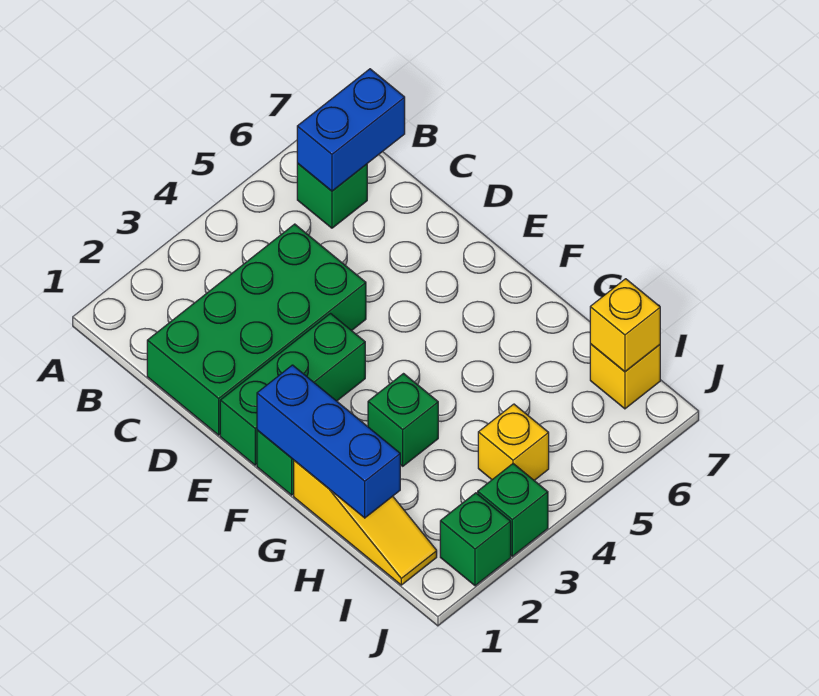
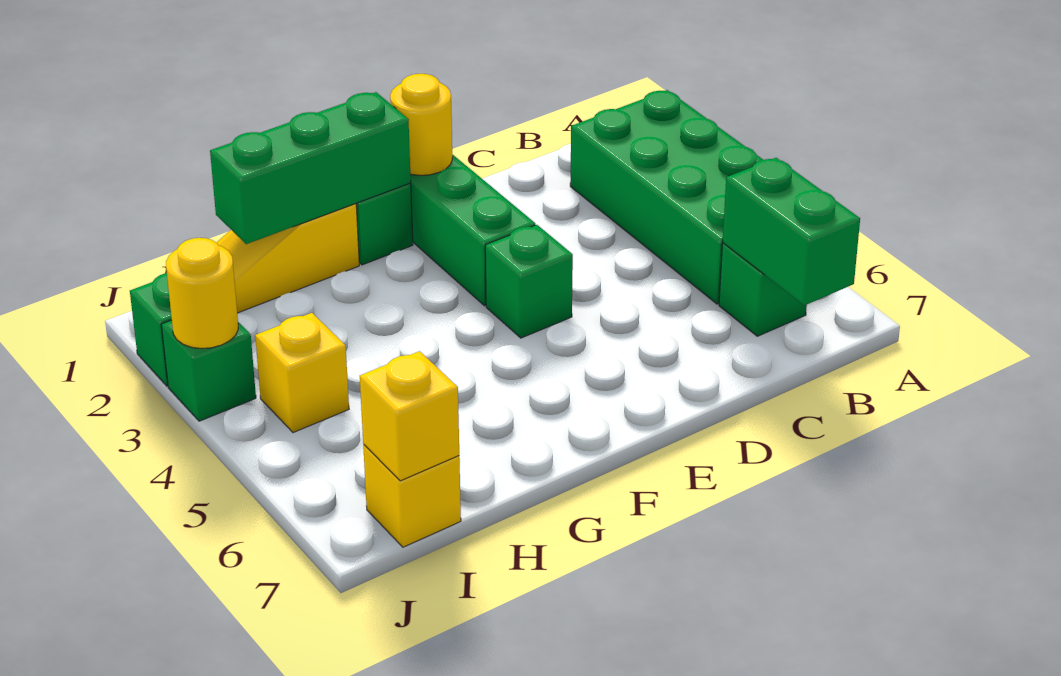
blue brick B6:B7 level 2 -> green brick B6:B7 level 2
green brick C1:D4 level 1 -> green brick A2:B5 level 1
none -> yellow round brick E1 level 2
blue brick F1:H1 level 2 -> green brick F1:H1 level 2
green brick G3 level 1 -> green brick E4 level 1
none -> yellow round brick J3 level 2

